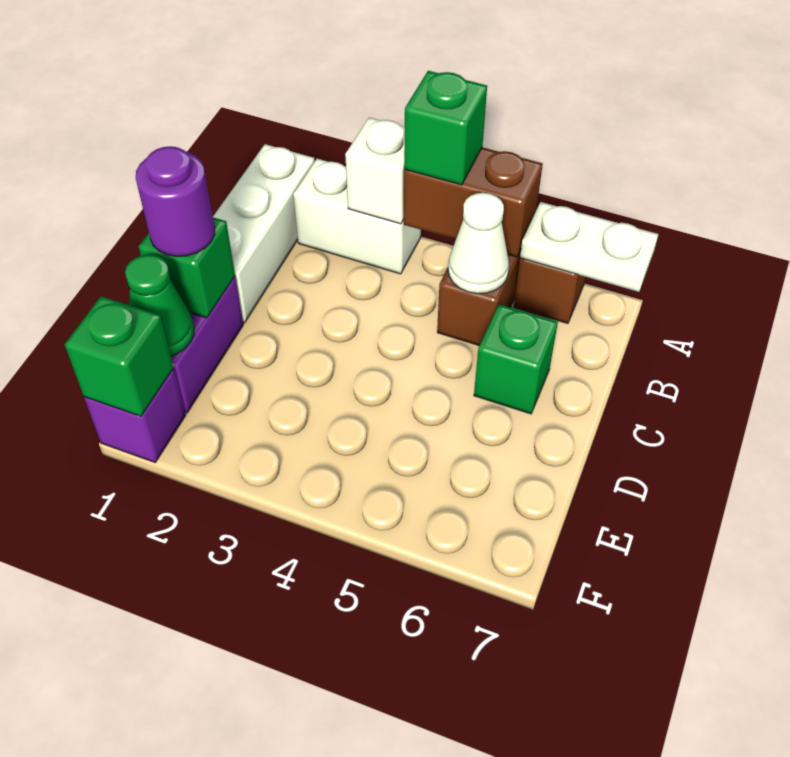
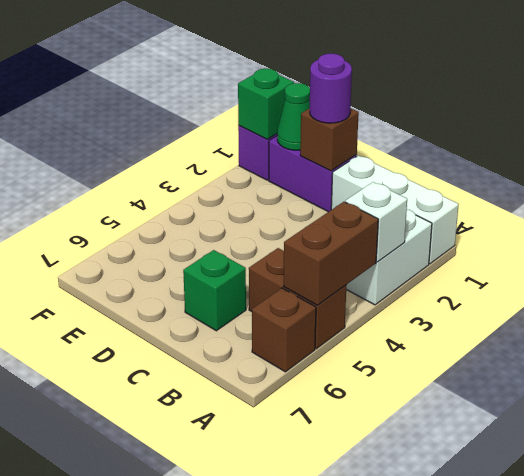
green brick A4 level 3 -> none
white plate A6:A7 level 2 -> none
white cone B5 level 2 -> none
green brick D1 level 2 -> brown brick D1 level 2

